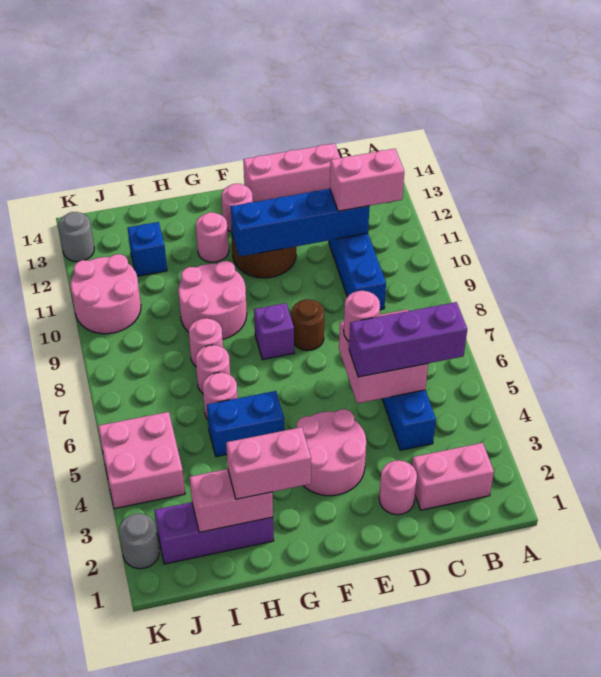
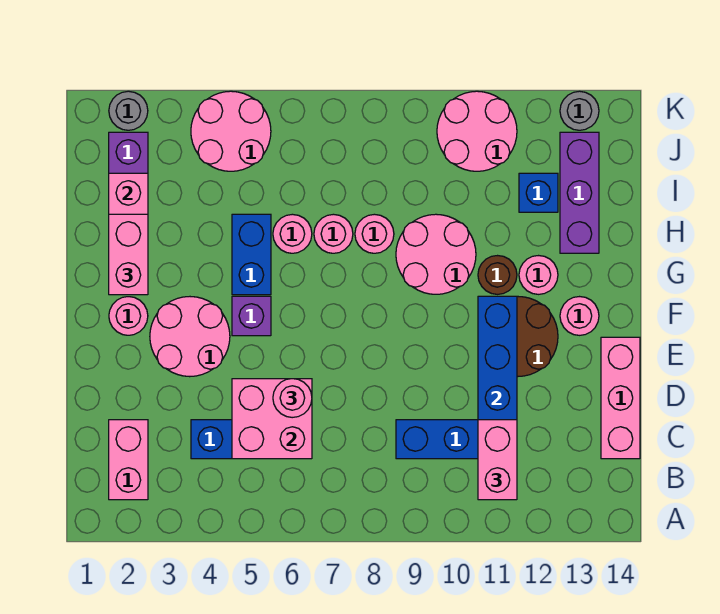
purple brick B5:D5 level 3 -> purple brick H13:J13 level 1
pink round brick D2 level 1 -> pink round brick F2 level 1
brown round brick E8 level 1 -> brown round brick G11 level 1
purple brick F8 level 1 -> purple brick F5 level 1
pink brick J4:K5 level 1 -> pink round brick J4:K5 level 1

